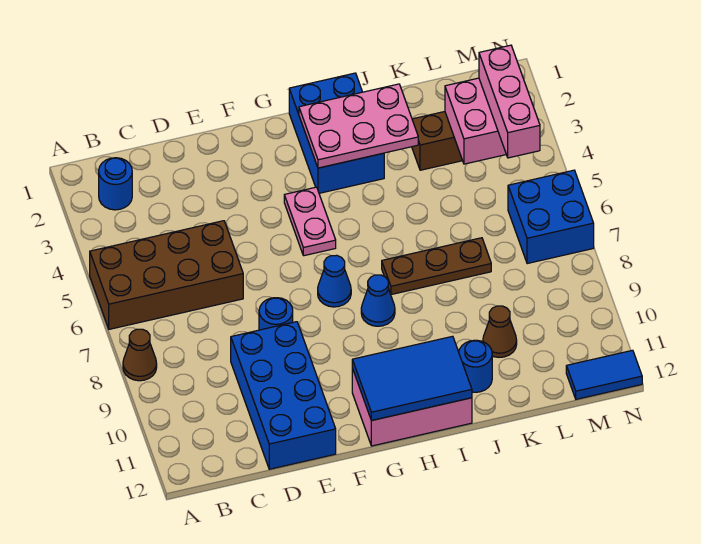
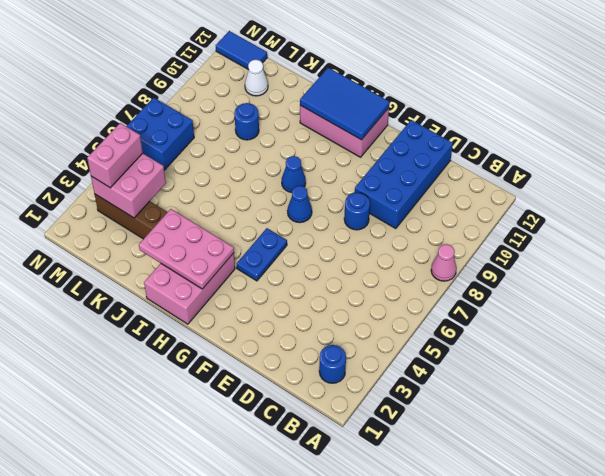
brown brick A5:D6 level 1 -> none
brown cone A8 level 1 -> pink cone A8 level 1
pink plate G4:G5 level 1 -> blue plate G4:G5 level 1
blue brick H1:I3 level 1 -> pink brick H1:I3 level 1
brown plate I7:K7 level 1 -> none
blue round brick J11 level 1 -> blue round brick K9 level 1
brown cone K10 level 1 -> none
none -> white cone L11 level 1
pink brick M3:M5 level 3 -> pink brick M3:M4 level 3

